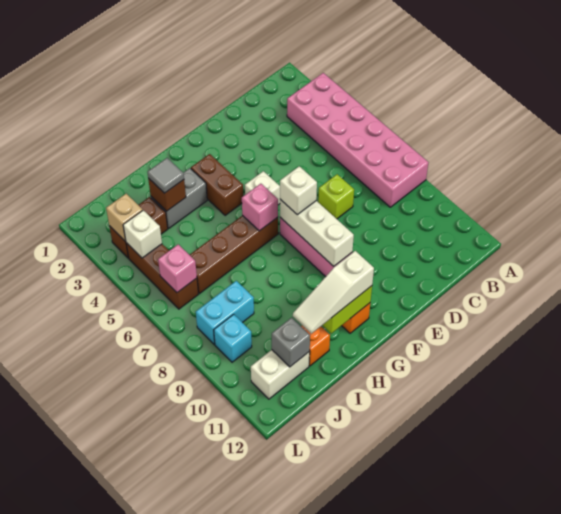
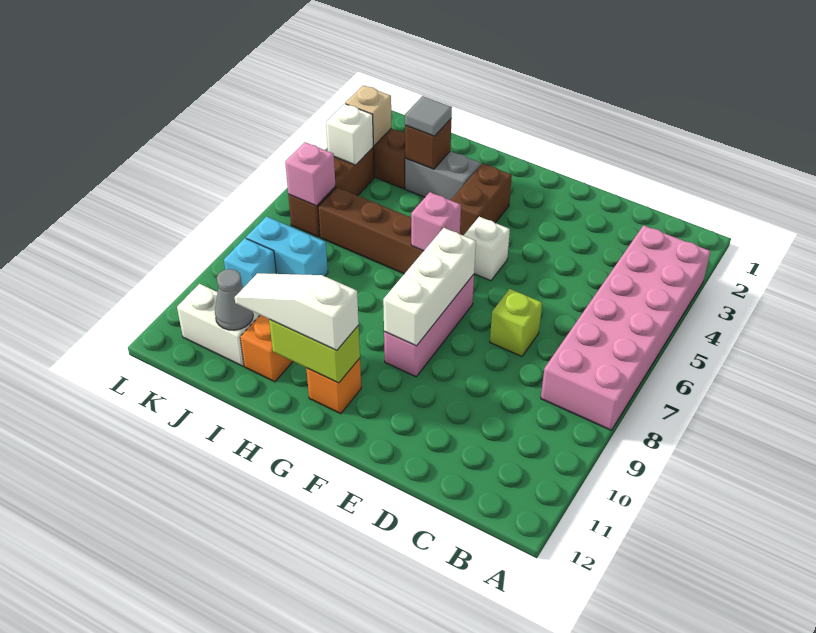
white brick F7 level 3 -> none
grey brick J11 level 2 -> grey cone J11 level 2

